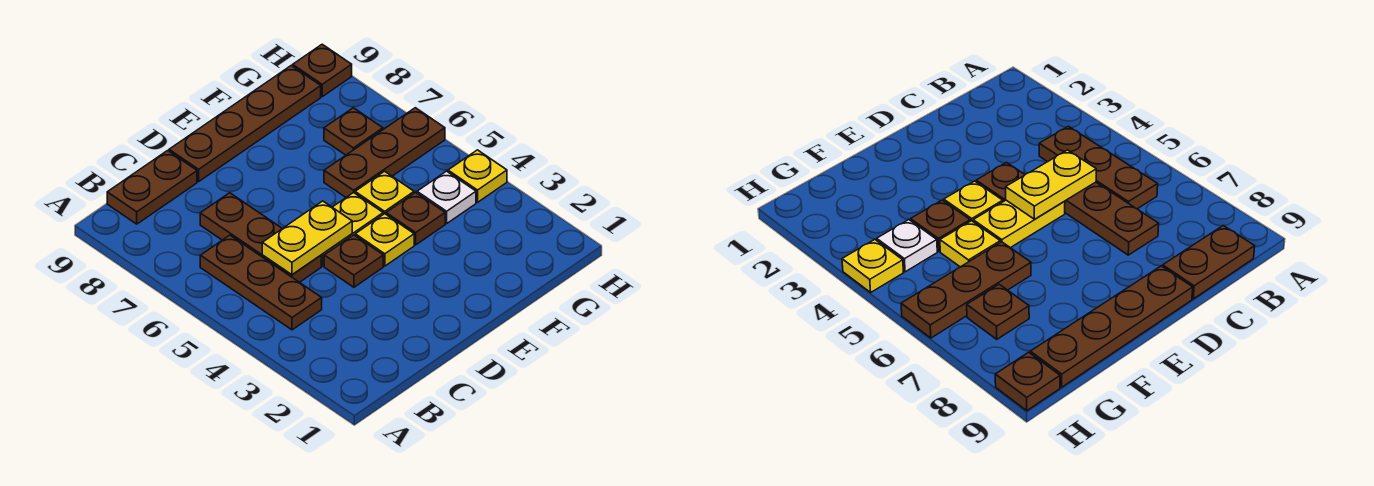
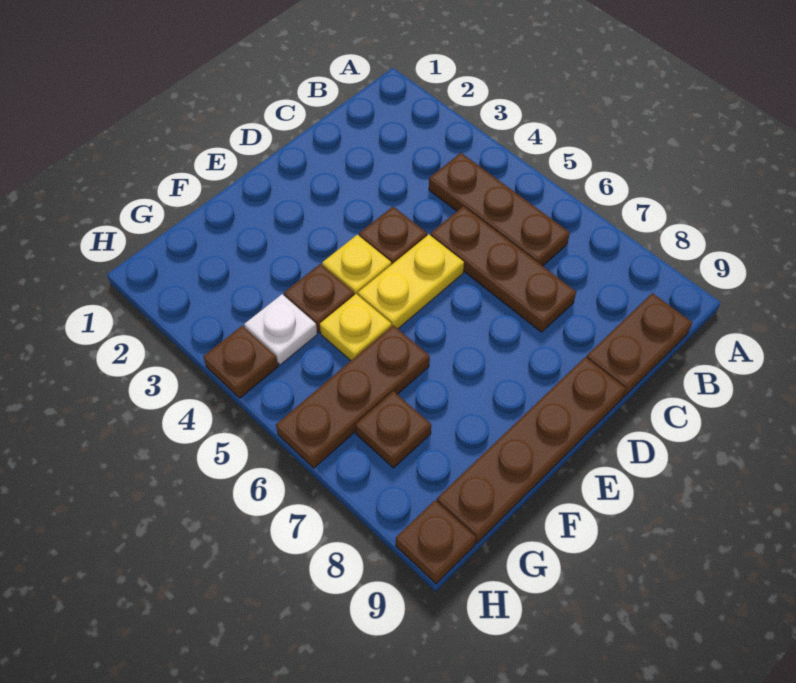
yellow plate C5:D5 level 2 -> none
yellow plate H4 level 1 -> brown plate H4 level 1

